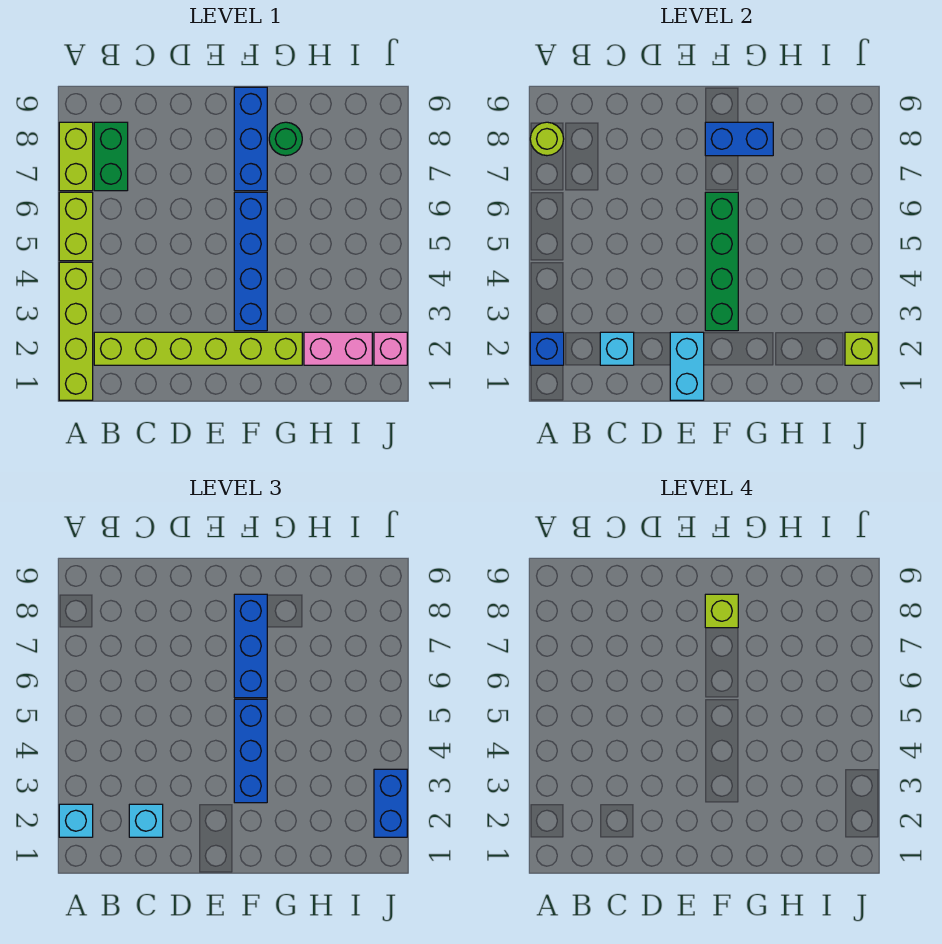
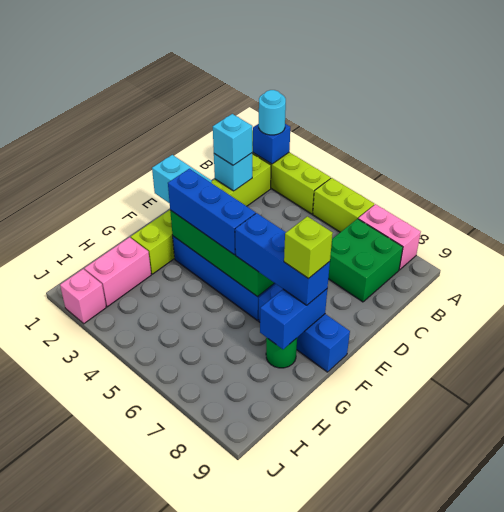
cyan brick A2 level 3 -> cyan round brick A2 level 3
lime brick A7:A8 level 1 -> pink brick A7:A8 level 1
lime round brick A8 level 2 -> none
green brick B7:B8 level 1 -> green brick B7:C8 level 1
lime brick J2 level 2 -> none
blue brick J2:J3 level 3 -> none

